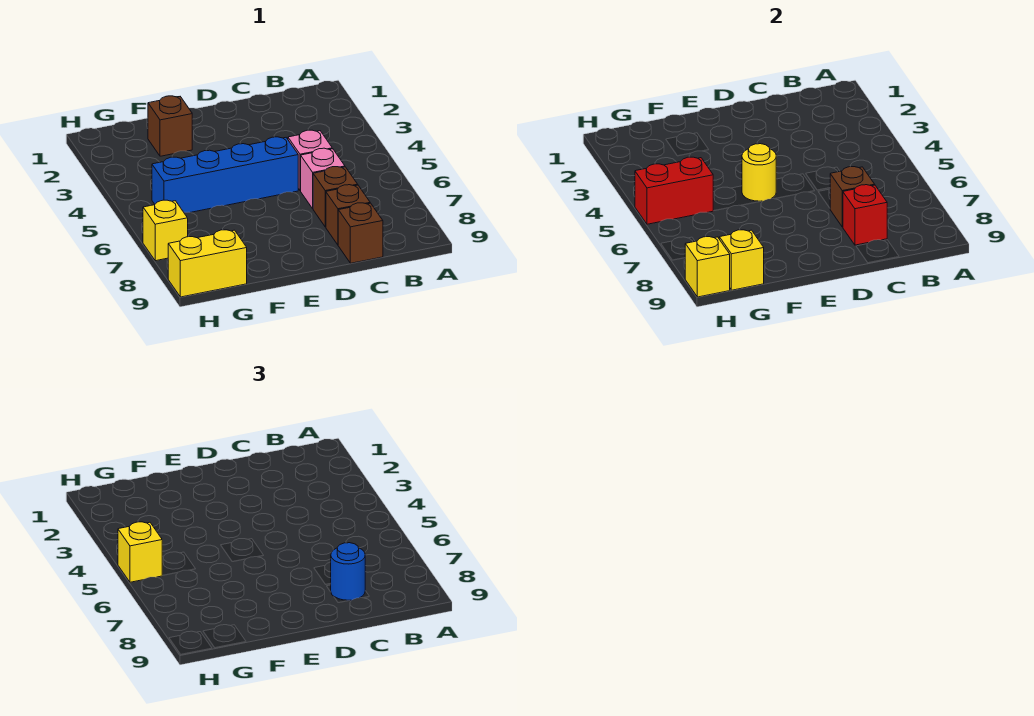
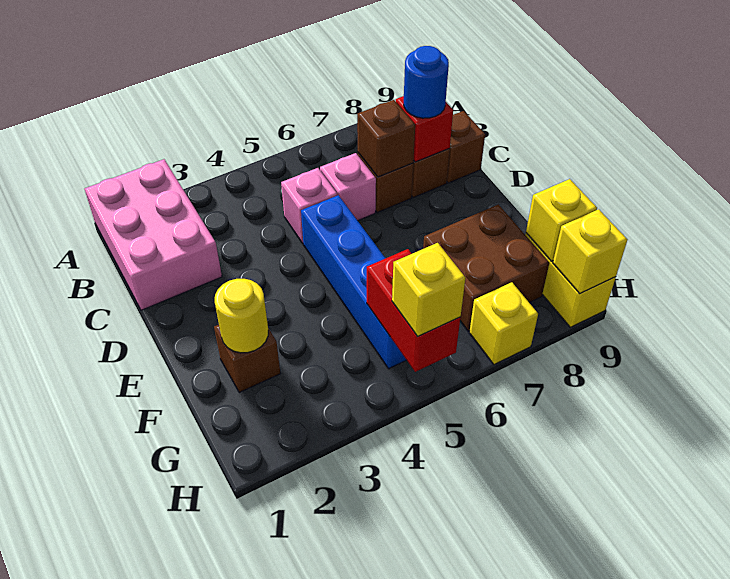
none -> pink brick A1:C2 level 1
yellow round brick E5 level 2 -> yellow round brick F2 level 2
none -> brown brick F7:G8 level 1

